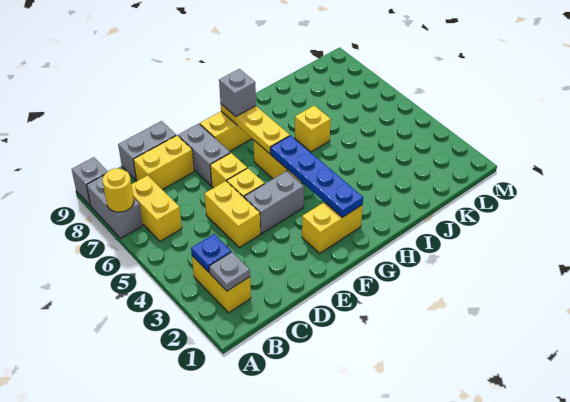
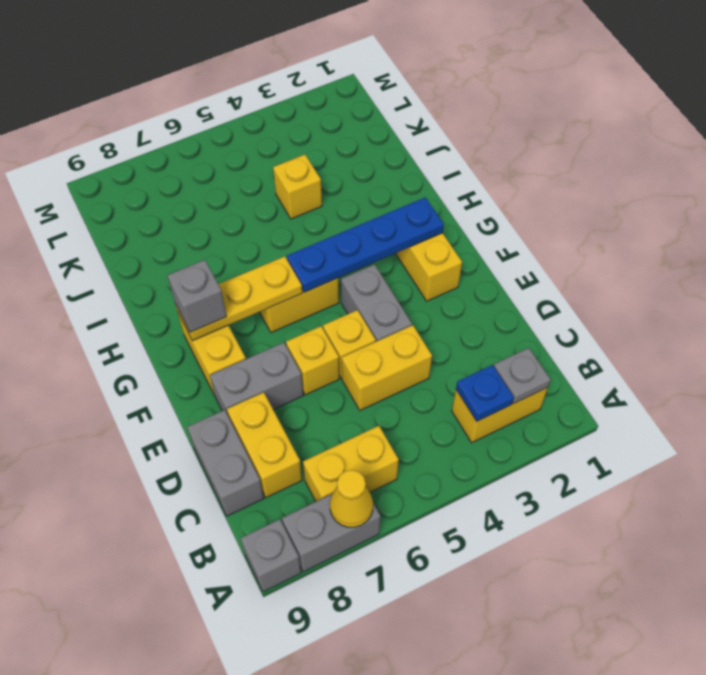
yellow round brick A7 level 2 -> yellow cone A7 level 2
yellow brick I6 level 1 -> yellow brick J4 level 1

